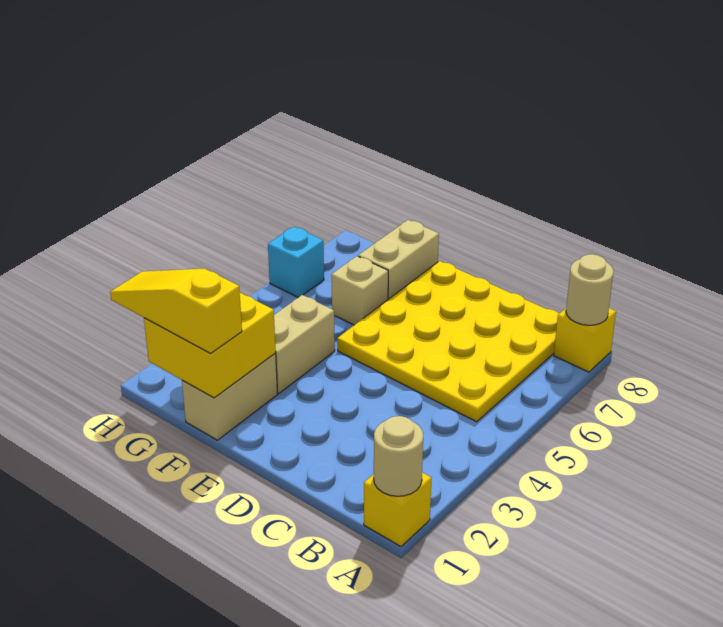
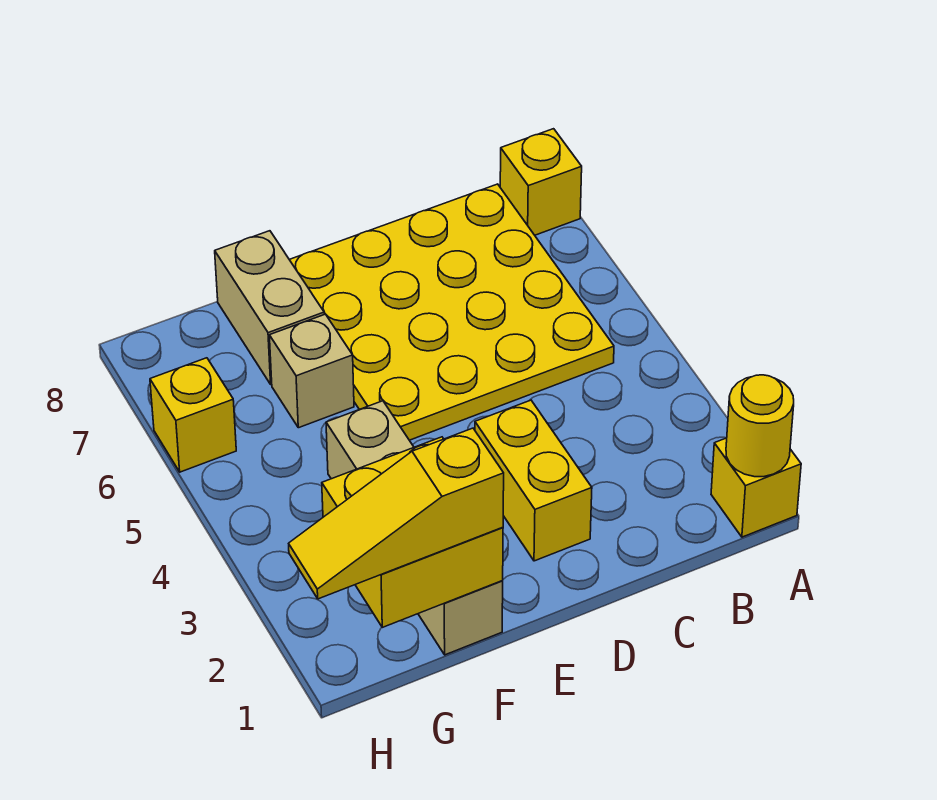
tan round brick A1 level 2 -> yellow round brick A1 level 2
tan round brick A8 level 2 -> none
none -> yellow brick D2:D3 level 1
cyan brick H6 level 1 -> yellow brick H6 level 1

